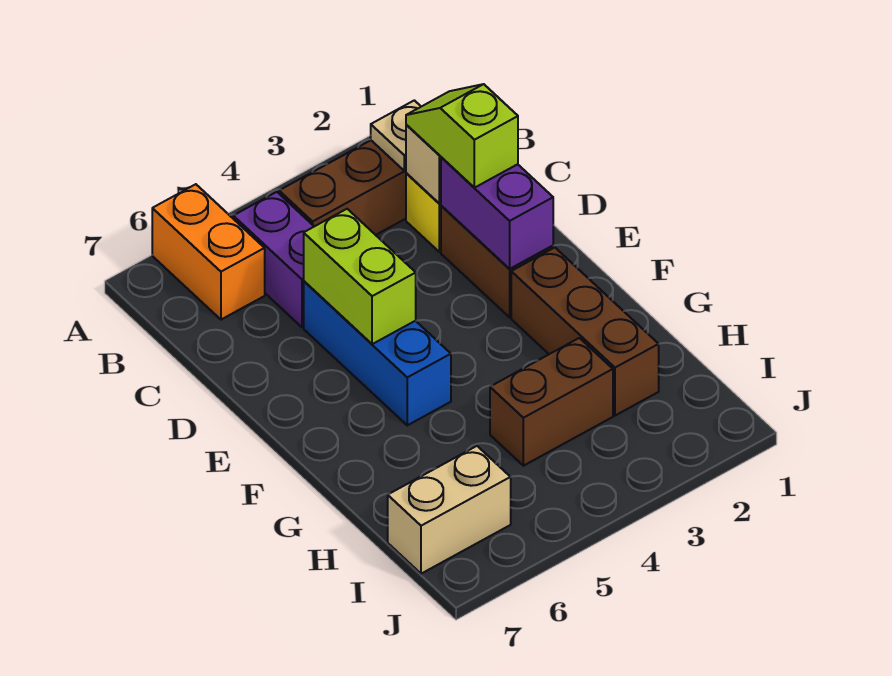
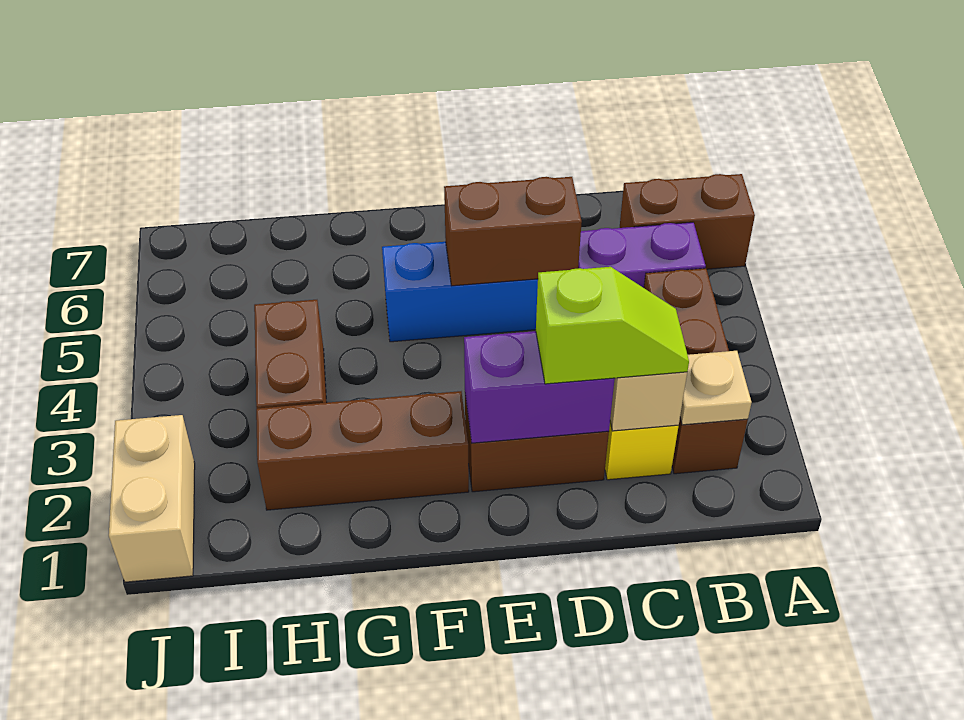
orange brick A6:B6 level 1 -> brown brick A6:B6 level 1
lime brick D5:E5 level 2 -> brown brick D5:E5 level 2
tan brick I6:I7 level 1 -> tan brick J1:J2 level 1

